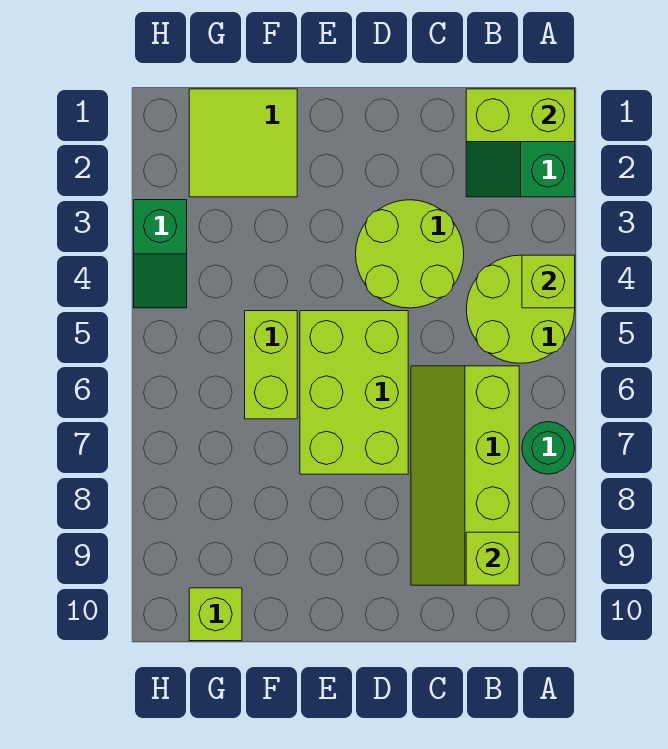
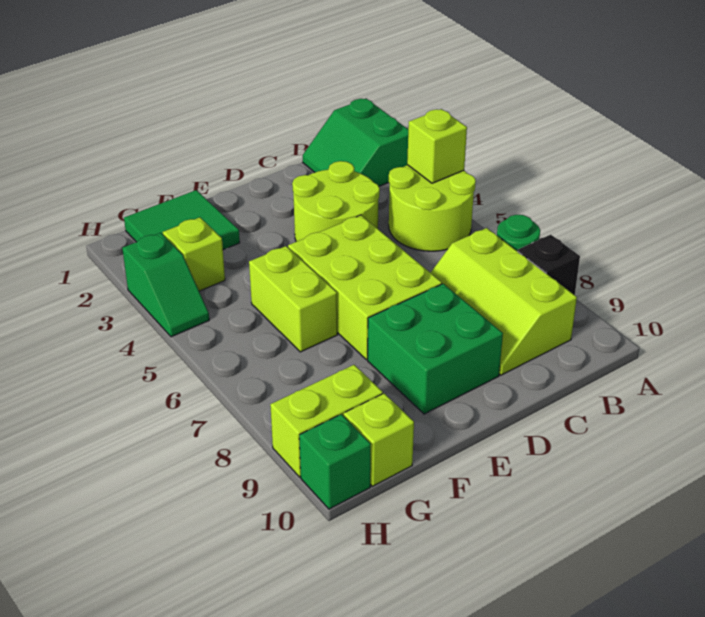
lime brick A1:B1 level 2 -> lime brick G9:H9 level 1
none -> black brick A8 level 1
lime slope B6:C9 level 1 top B -> lime slope B7:C9 level 1 top B
lime brick B9 level 2 -> lime brick G3 level 1
none -> green brick D8:E9 level 1
lime tile F1:G2 level 1 -> green tile F1:G2 level 1
none -> green brick H10 level 1

